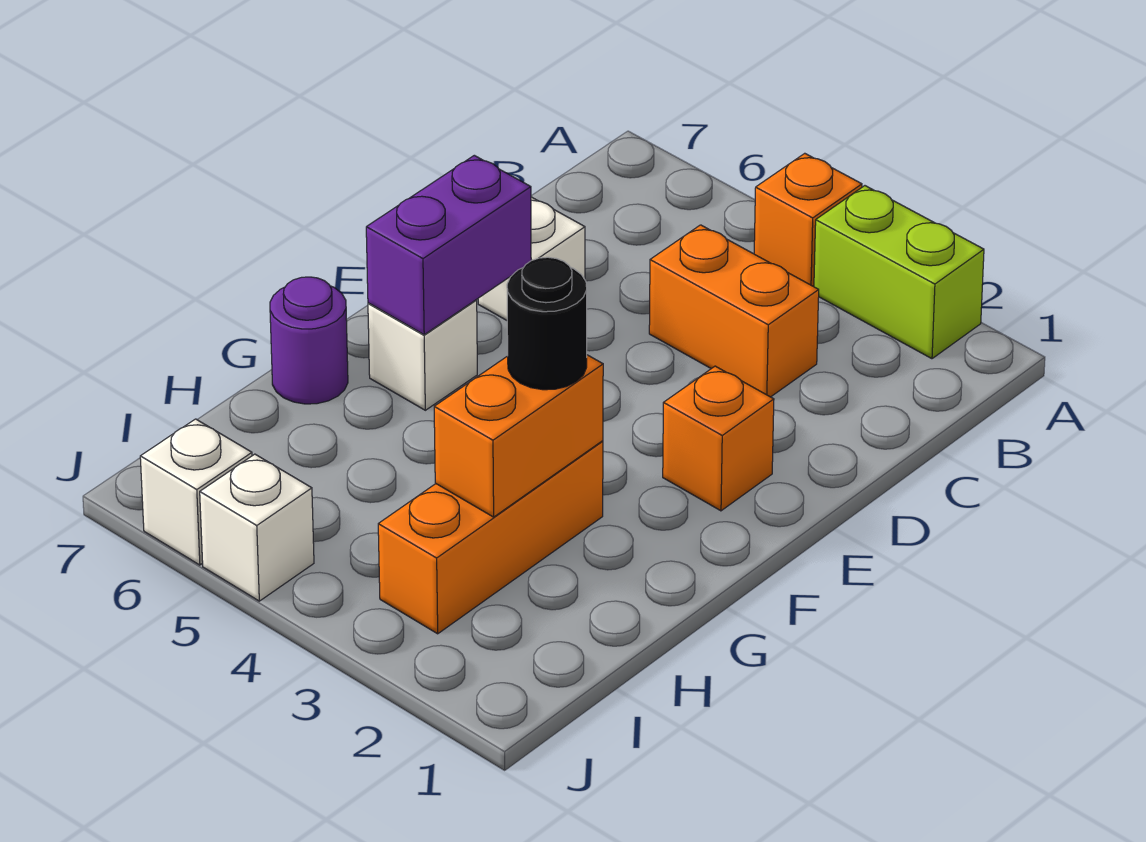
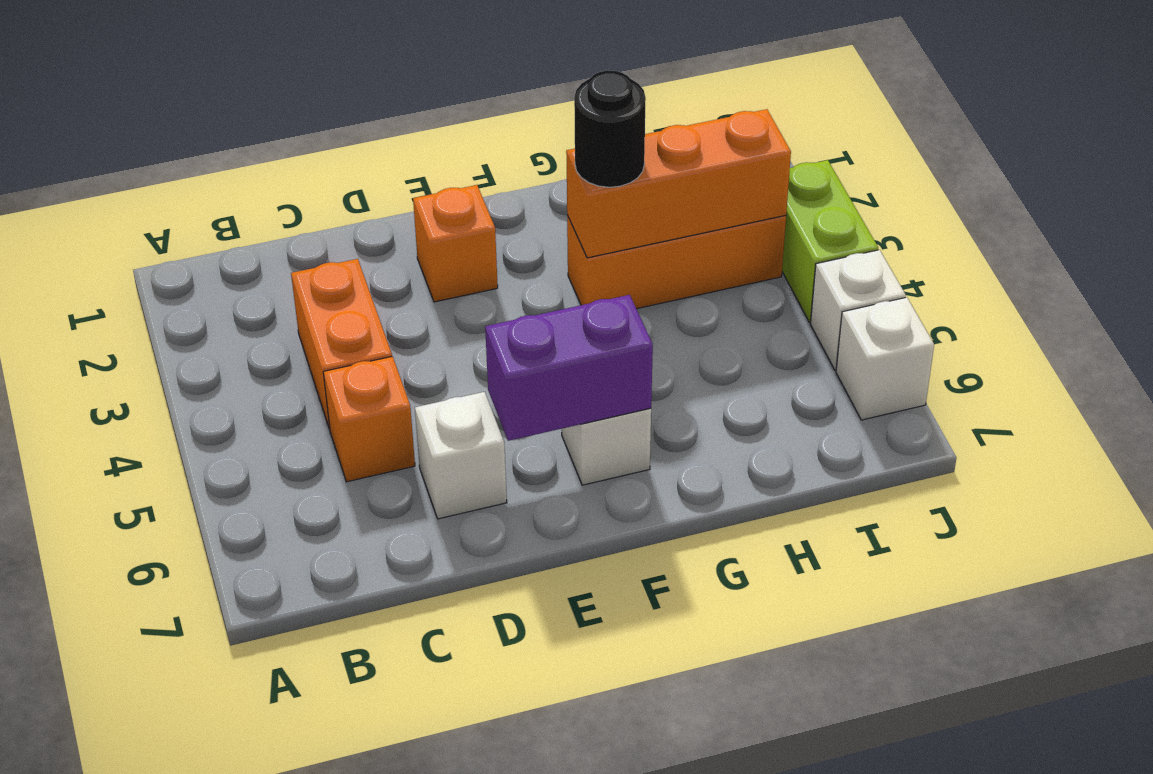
lime brick A2:A3 level 1 -> lime brick J3:J4 level 1
orange brick A4 level 1 -> orange brick C5 level 1
orange brick G3:H3 level 2 -> orange brick G3:I3 level 2
purple round brick G7 level 1 -> none

